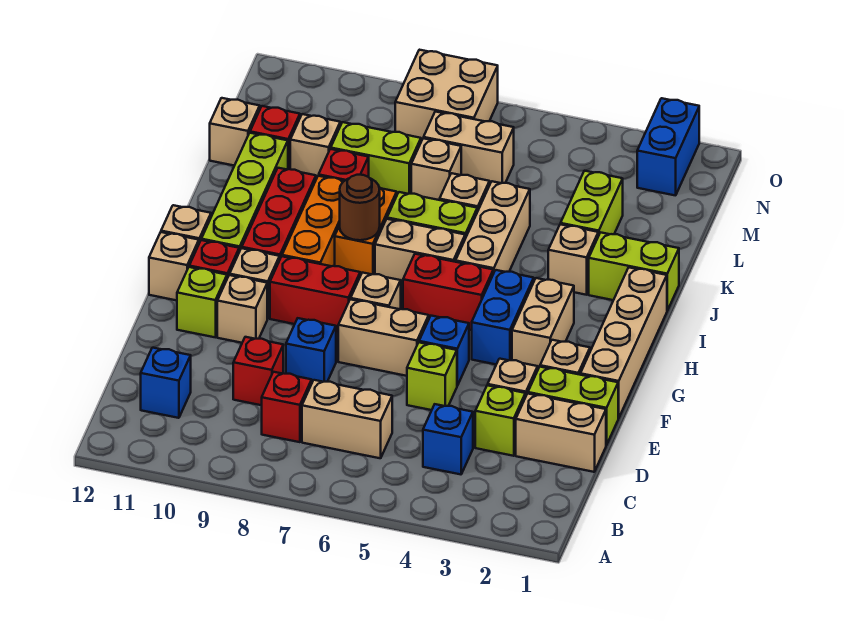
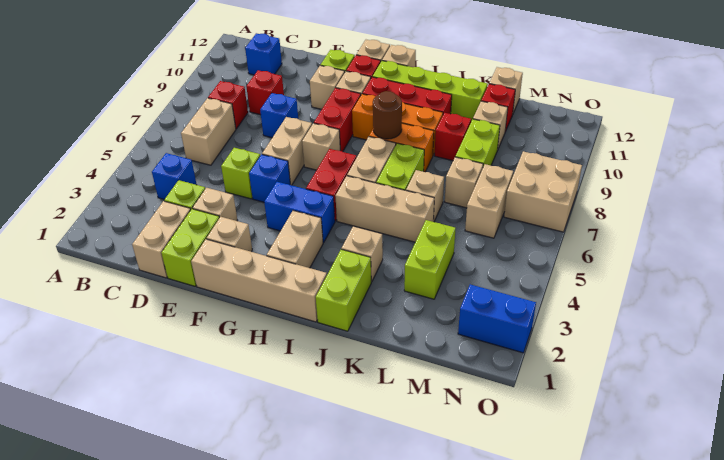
tan brick G3:H3 level 1 -> tan brick H2:H3 level 1
lime brick K3:L3 level 1 -> lime brick L3:L4 level 1

